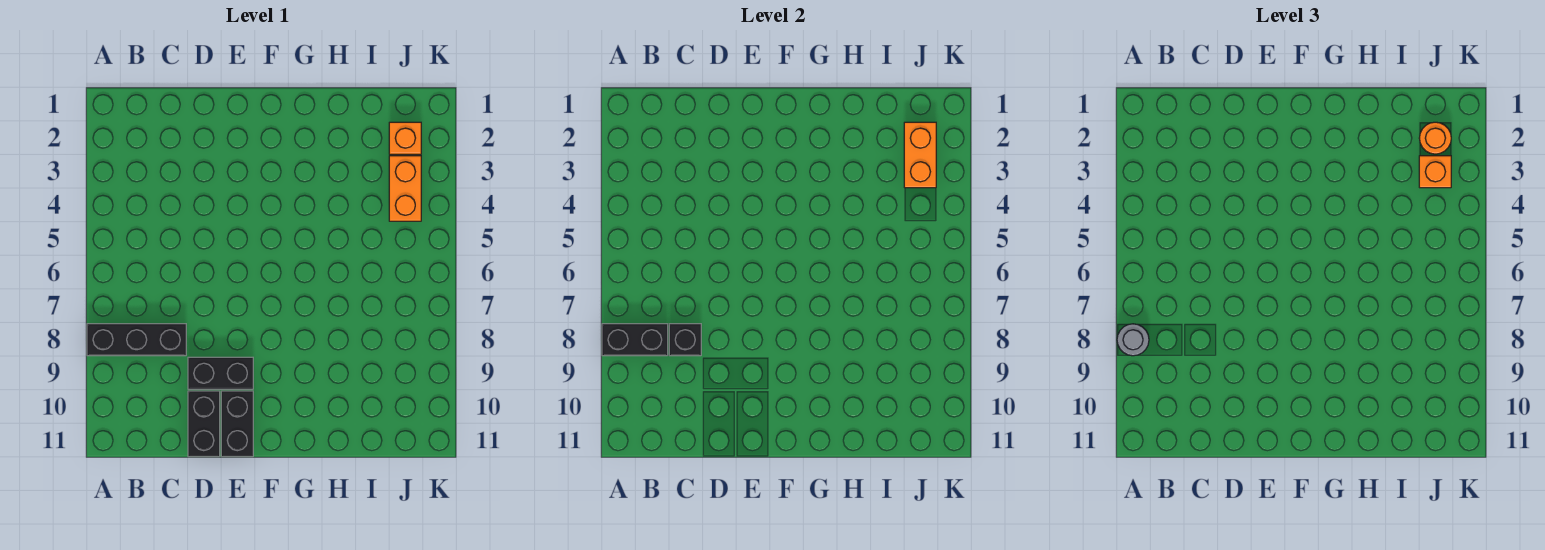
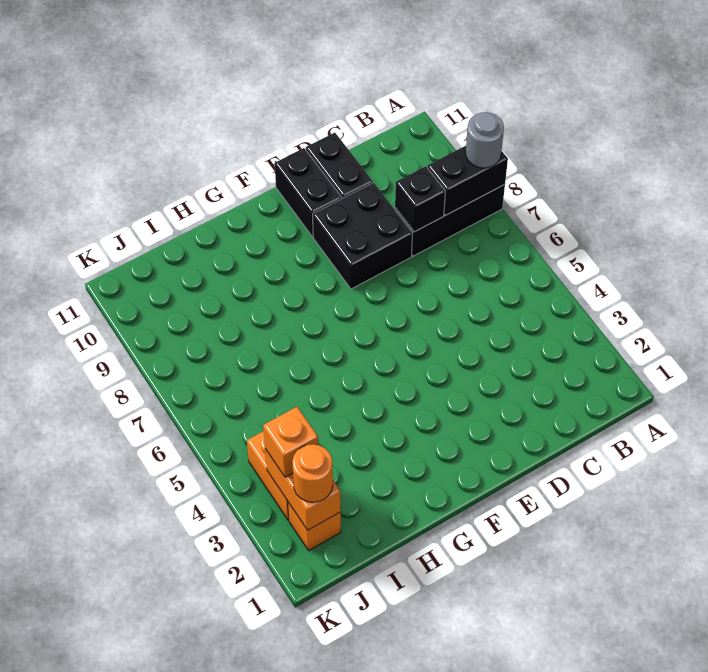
black brick D9:E9 level 1 -> black brick D8:E9 level 1

